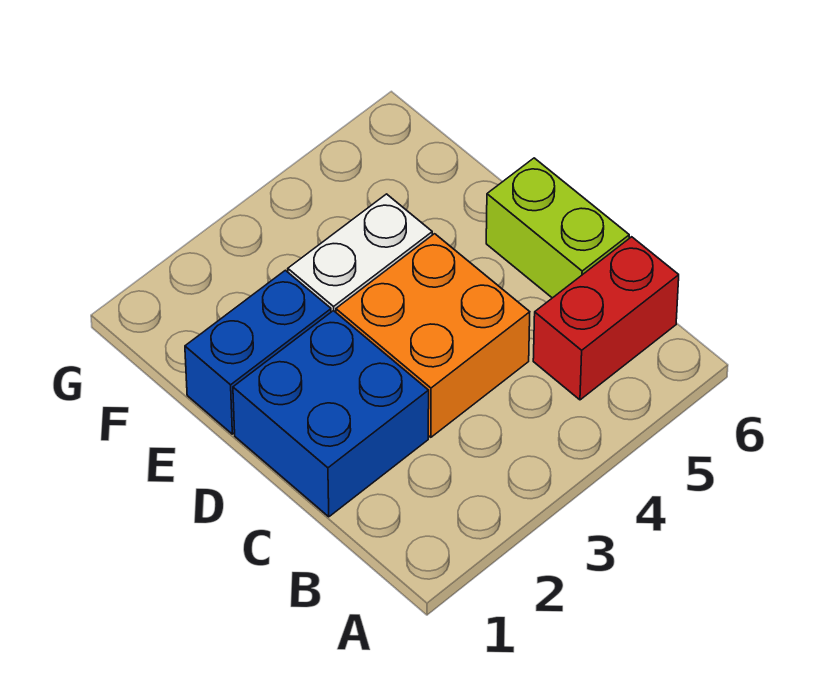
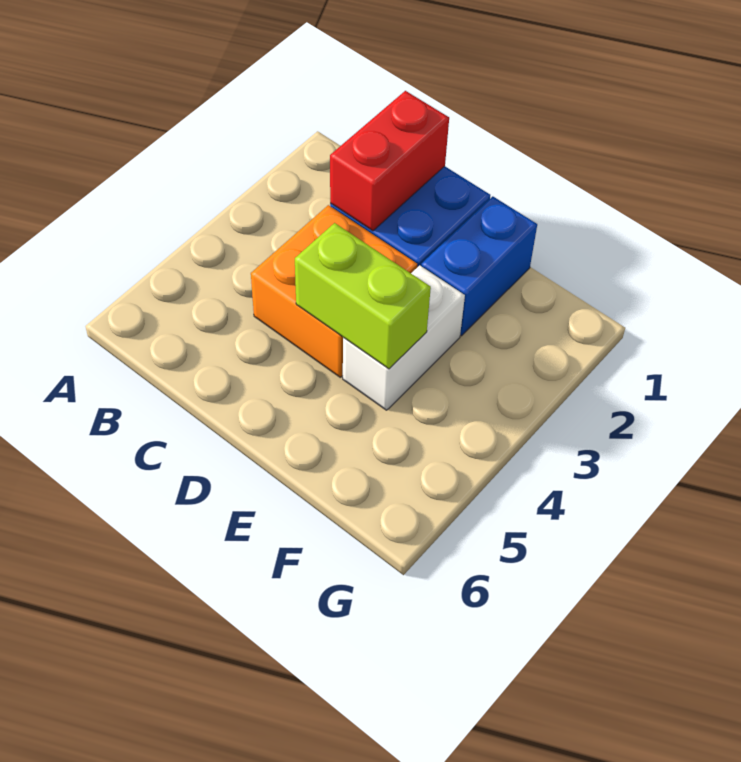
red brick B5:B6 level 1 -> red brick C1:C2 level 2
lime brick C6:D6 level 1 -> lime brick D4:E4 level 2

